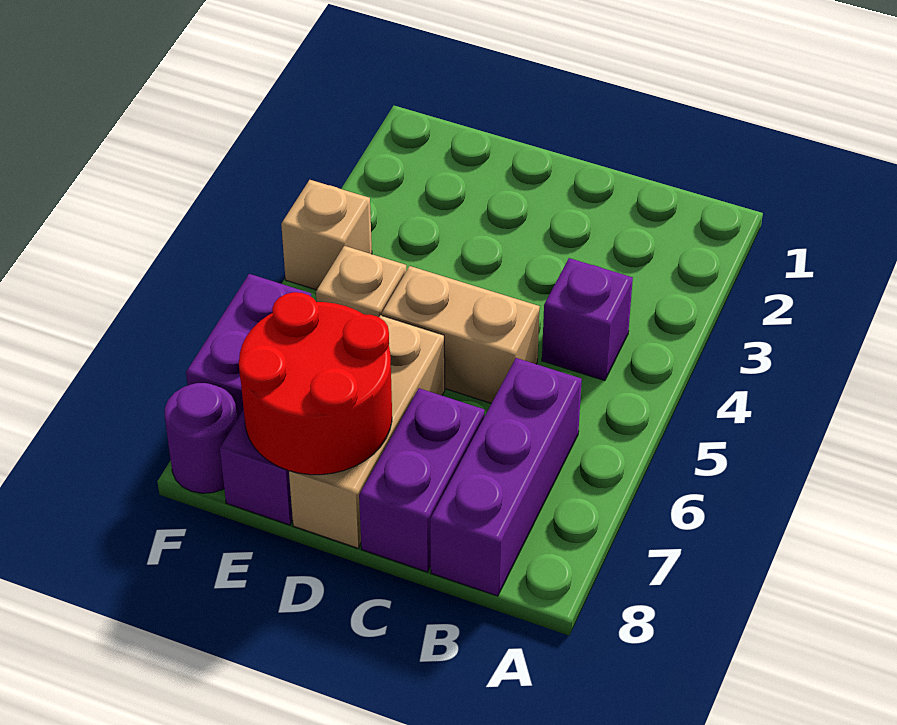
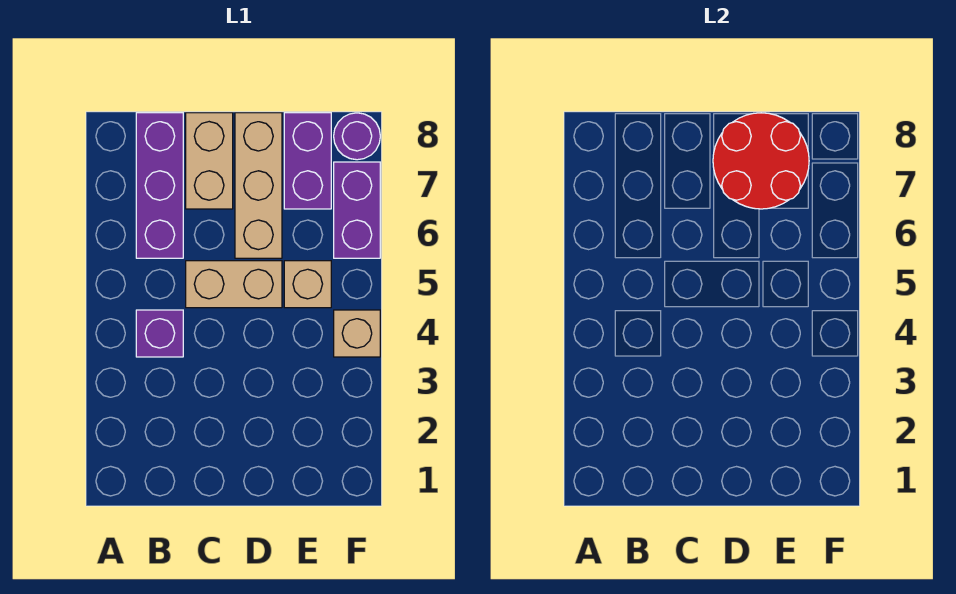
purple brick C7:C8 level 1 -> tan brick C7:C8 level 1

